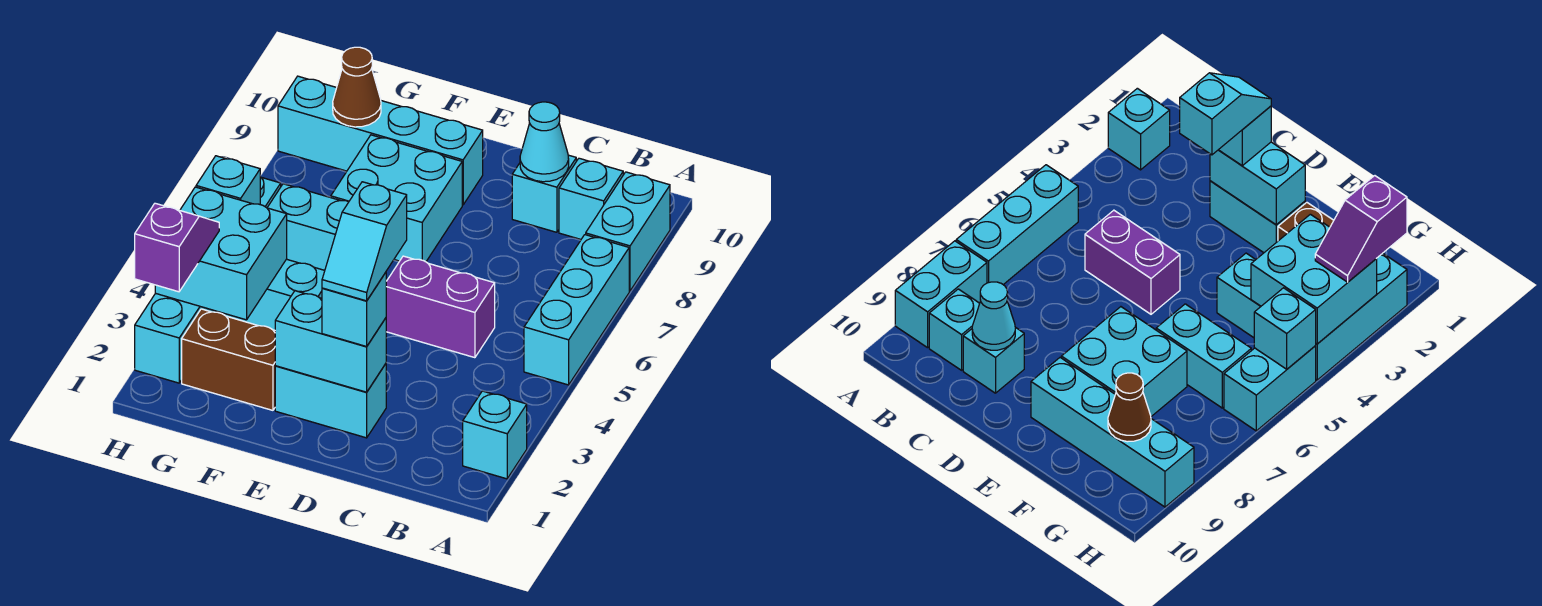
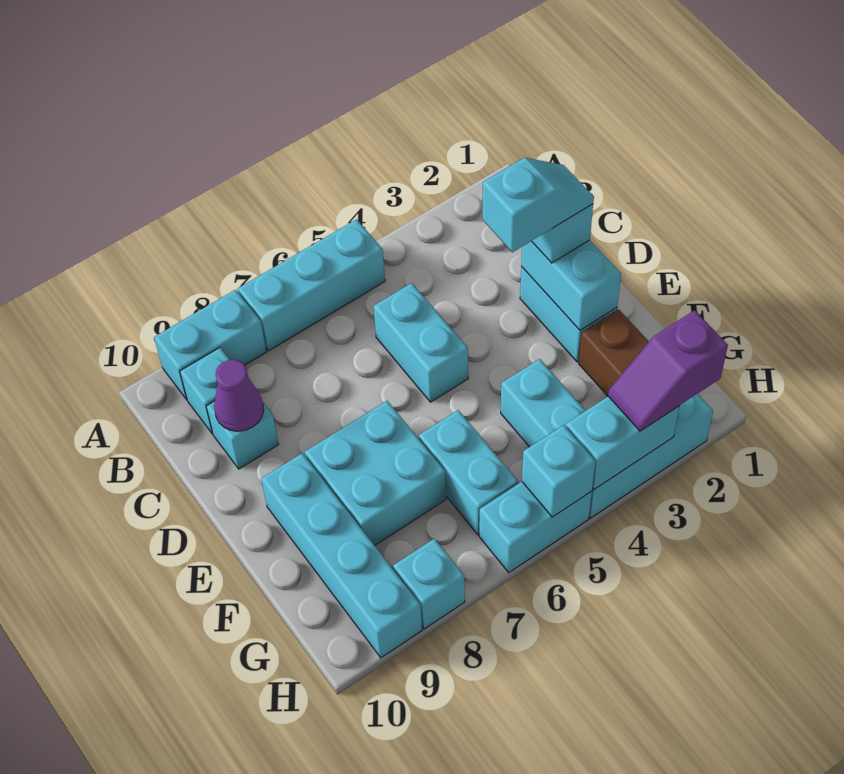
cyan brick A2 level 1 -> cyan brick H8 level 1
purple brick C5:D5 level 1 -> cyan brick C5:D5 level 1
cyan cone C9 level 2 -> purple cone C9 level 2
cyan brick G3:H4 level 2 -> cyan brick H3:H4 level 2
brown cone G9 level 2 -> none

